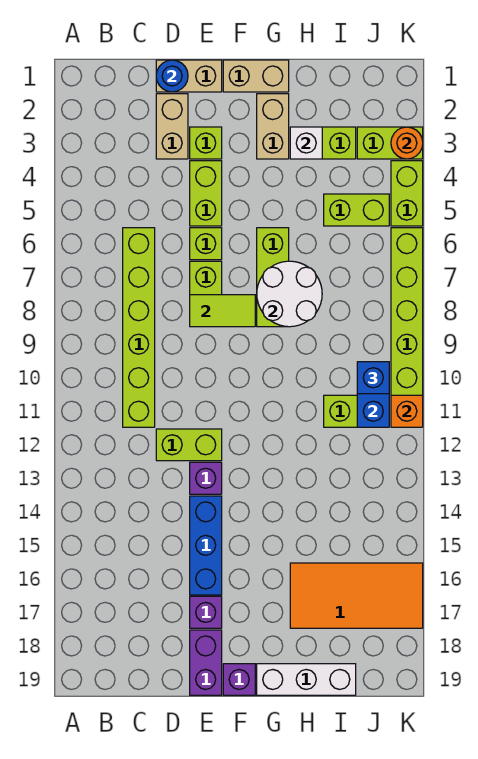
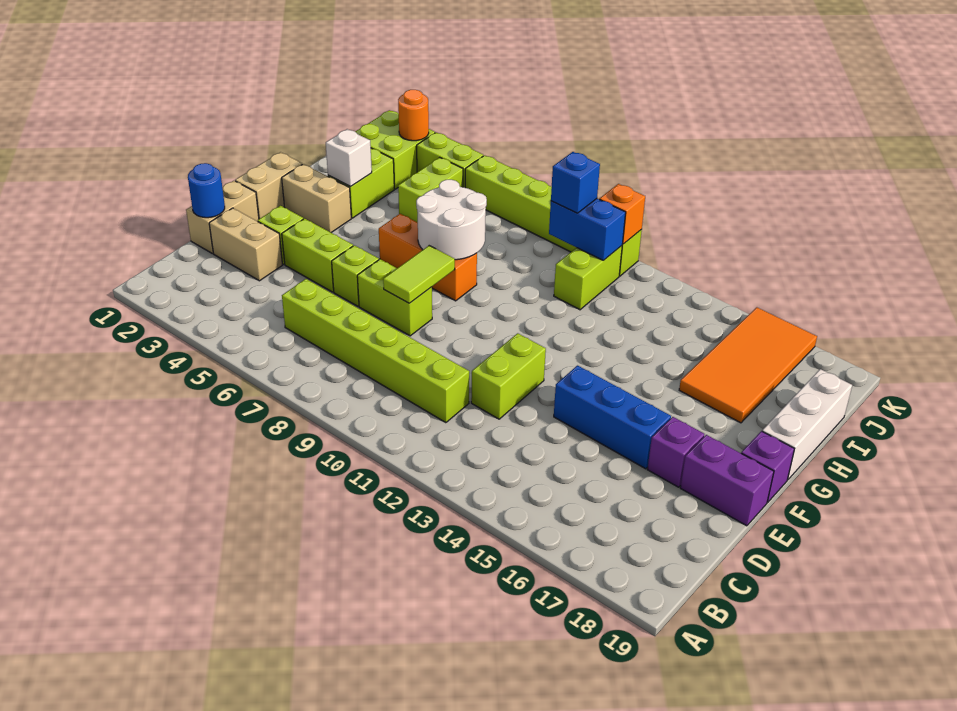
purple brick E13 level 1 -> none
lime brick G6:G8 level 1 -> orange brick G6:G8 level 1
lime brick J3:K3 level 1 -> lime brick J2:K3 level 1

